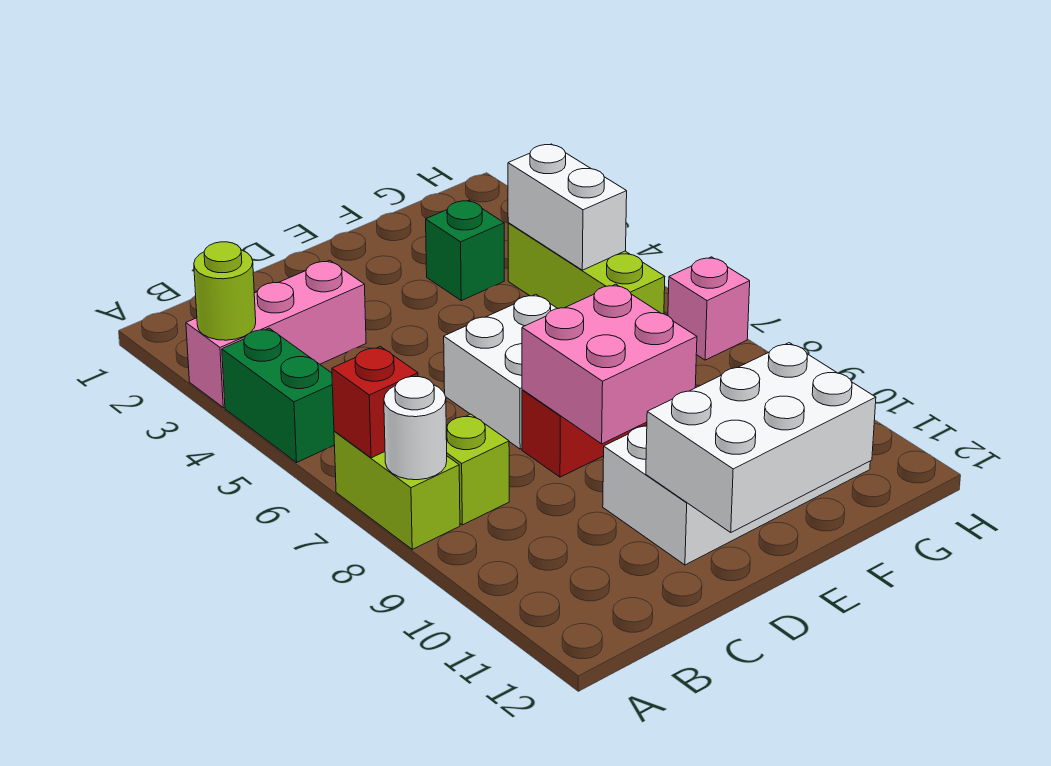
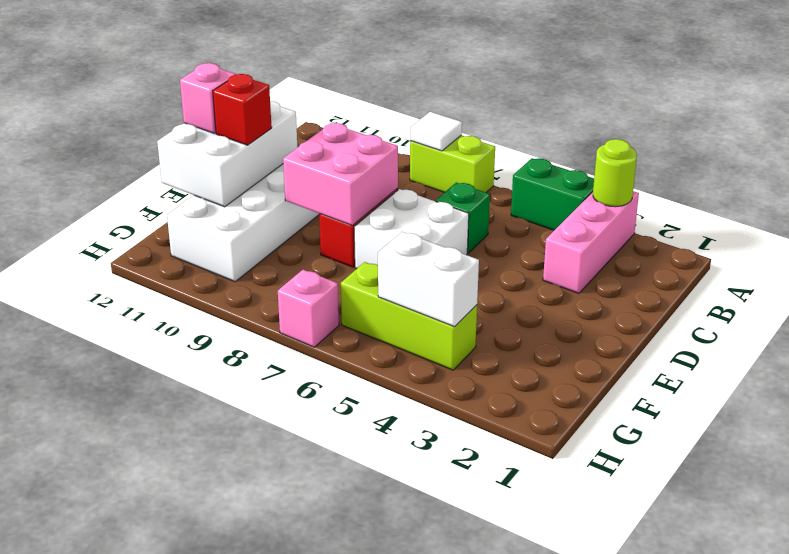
red brick A7 level 2 -> red brick E11 level 3
white round brick A8 level 2 -> white tile A8 level 2
lime brick B8 level 1 -> none
none -> pink brick E12 level 3
green brick F3 level 1 -> green brick C6 level 1

